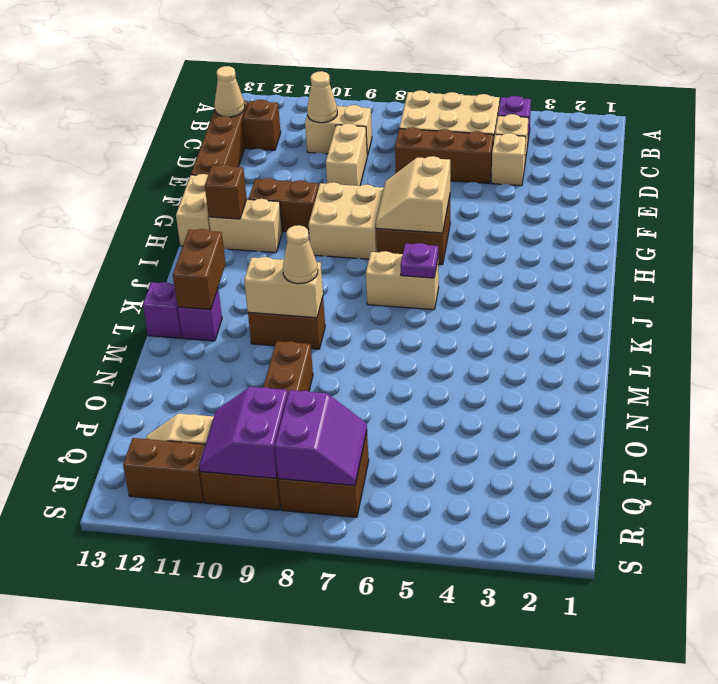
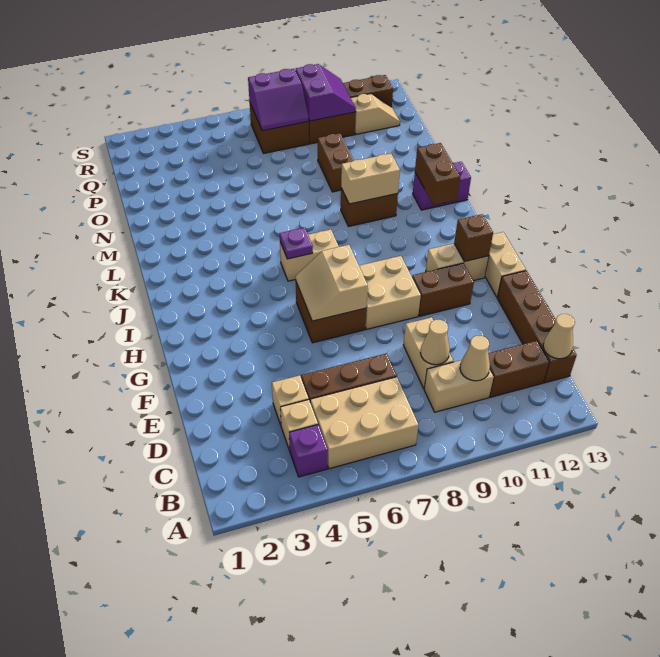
brown brick C12 level 1 -> brown brick C11:C12 level 1
tan slope G6:H7 level 2 top 6 -> tan slope G6:H7 level 2 top 7
tan cone L9 level 3 -> tan cone D9 level 2
purple slope Q7:R8 level 2 top 8 -> purple slope Q7:R8 level 2 top R

